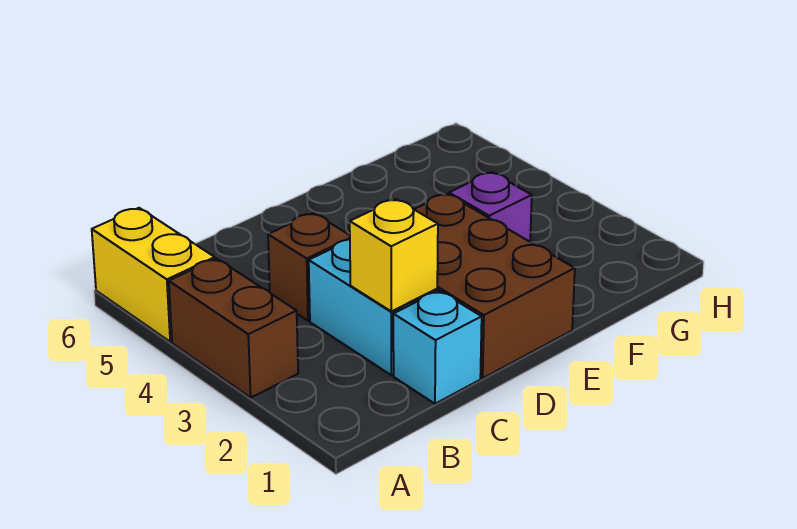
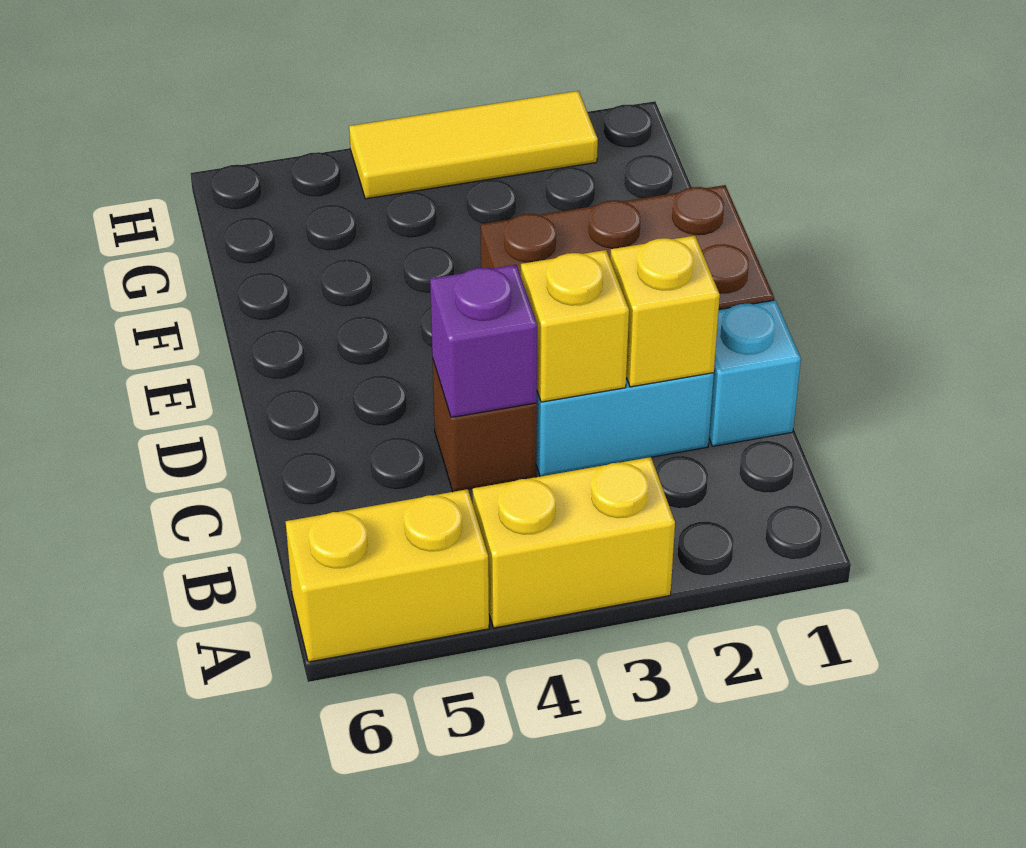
brown brick A3:A4 level 1 -> yellow brick A3:A4 level 1
none -> yellow brick C3 level 2
purple brick F3 level 1 -> purple brick C4 level 2
none -> yellow tile H2:H4 level 1

